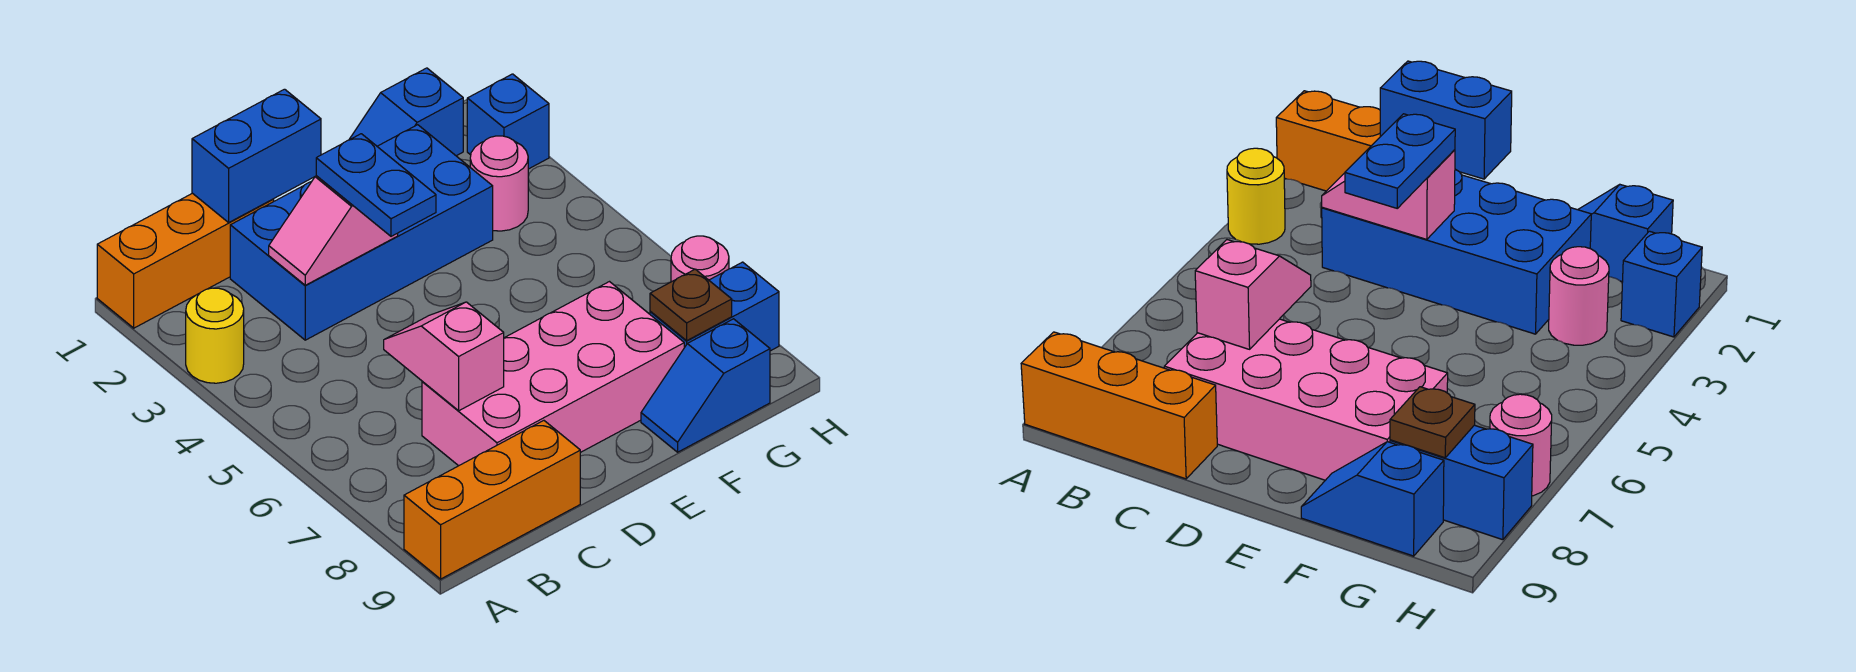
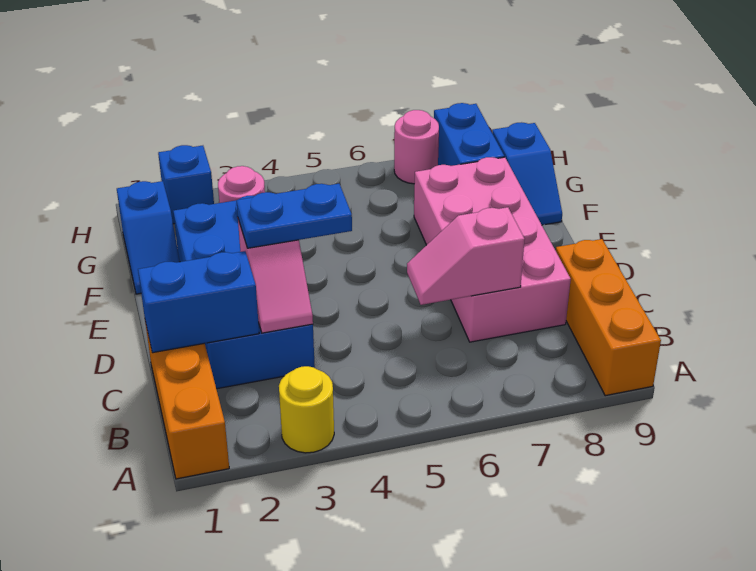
blue brick C1:D1 level 2 -> blue brick C1:C2 level 2
brown plate G8 level 2 -> none

